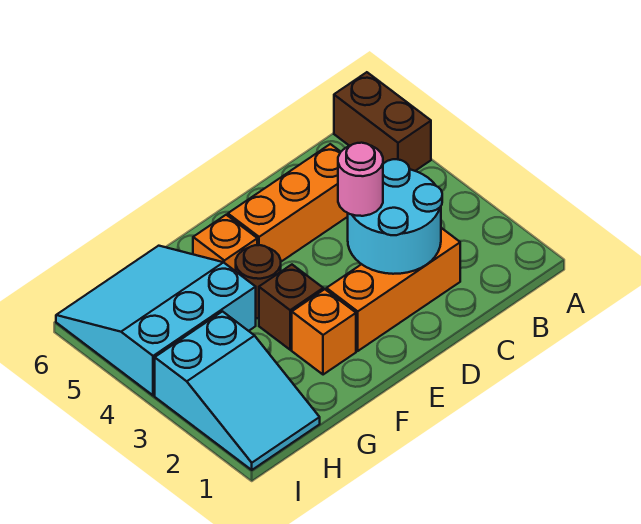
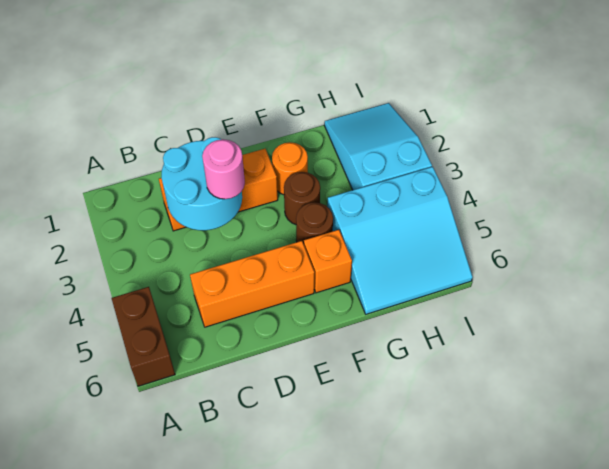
orange brick F2 level 1 -> orange round brick F2 level 1
brown brick F3 level 1 -> brown round brick F3 level 1

